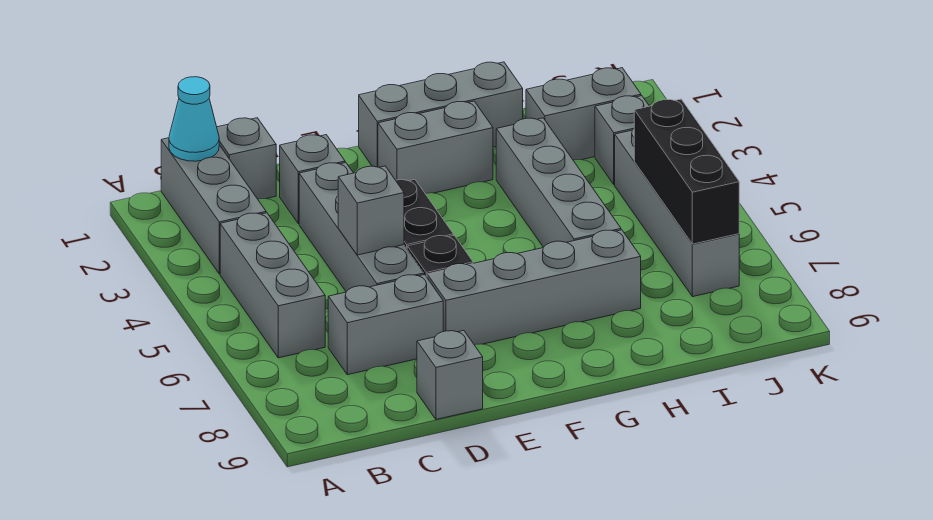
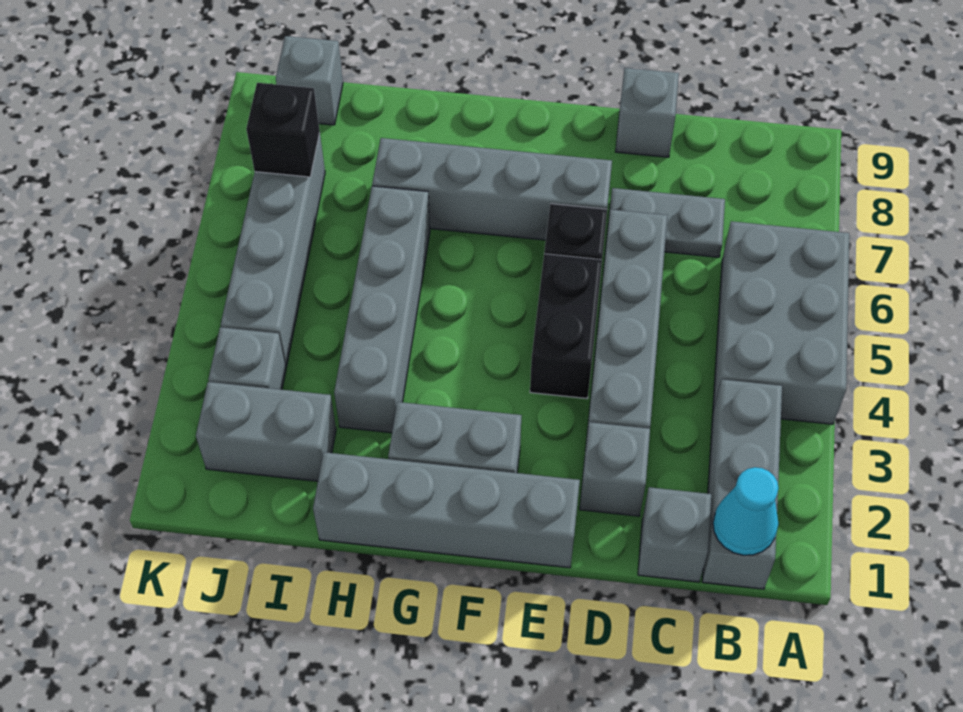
grey brick B4:B6 level 1 -> grey brick A4:B6 level 1
grey brick C7:D7 level 1 -> grey plate C7:D7 level 1
grey brick D5 level 2 -> grey brick J9 level 1
grey brick F1:H1 level 1 -> grey brick E1:H1 level 1
black brick J5:J7 level 2 -> black brick J7 level 2

